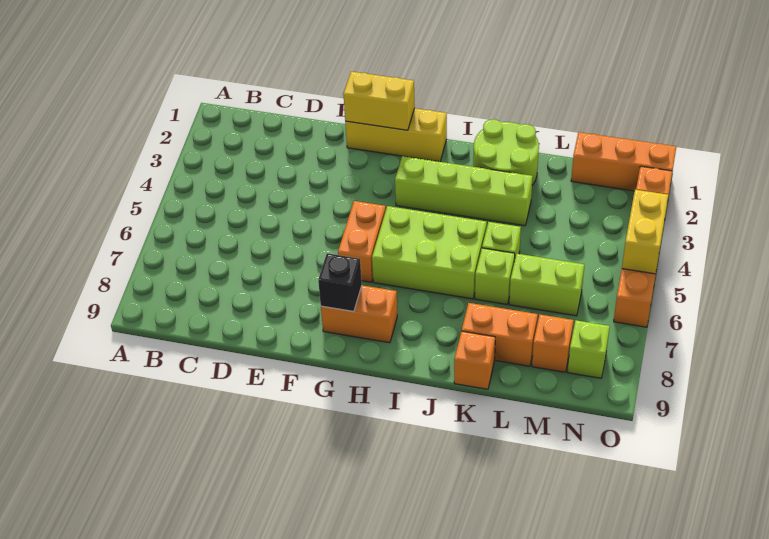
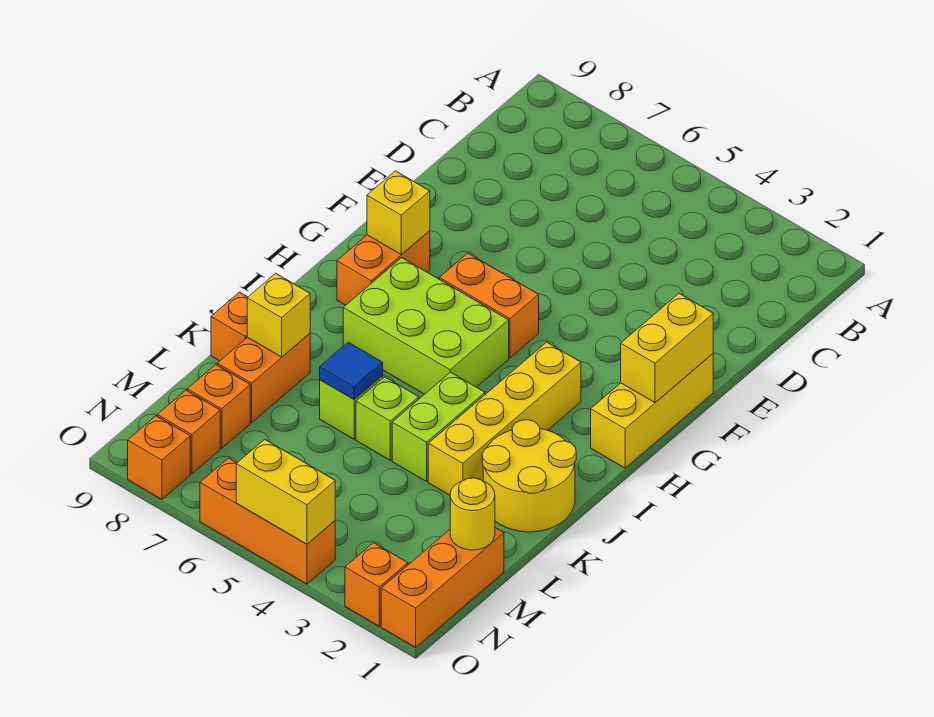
black brick G8 level 2 -> yellow brick G8 level 2
lime brick H3:K3 level 1 -> yellow brick H3:K3 level 1
lime brick H5:J6 level 1 -> lime brick H5:I7 level 1
lime round brick J1:K2 level 1 -> yellow round brick J1:K2 level 1
none -> blue tile K6 level 2
none -> yellow brick K8 level 2
lime brick L6:M6 level 1 -> lime brick J4:K4 level 1
none -> yellow round brick M1 level 2
lime brick N8 level 1 -> orange brick N8 level 1
none -> orange brick O8 level 1

